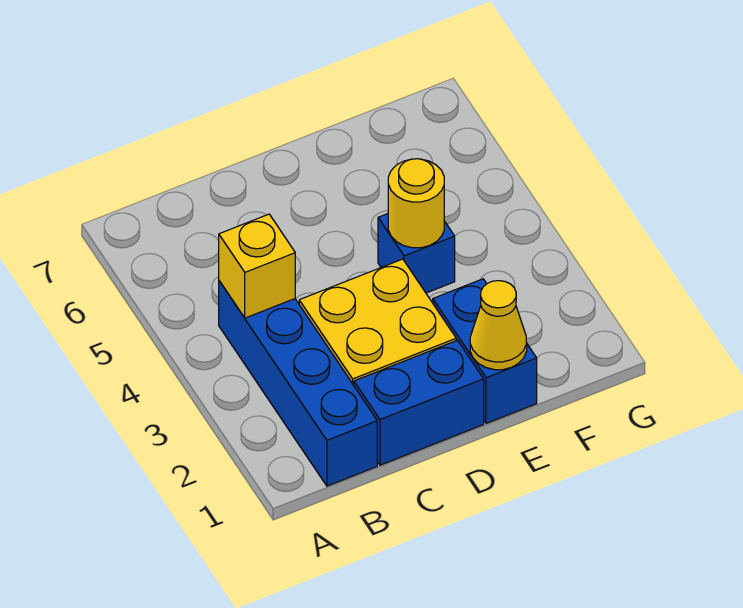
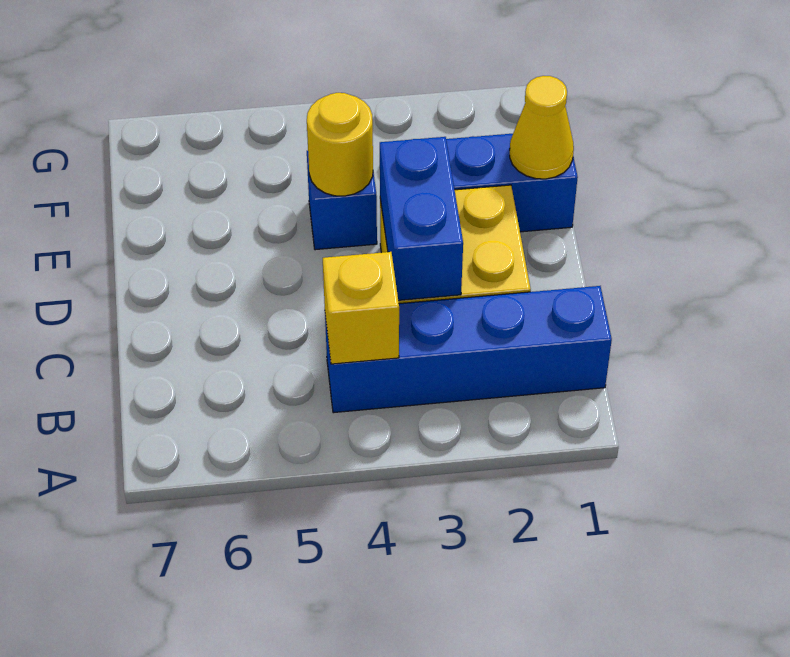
blue brick C1:D1 level 1 -> blue brick C3:D3 level 2

